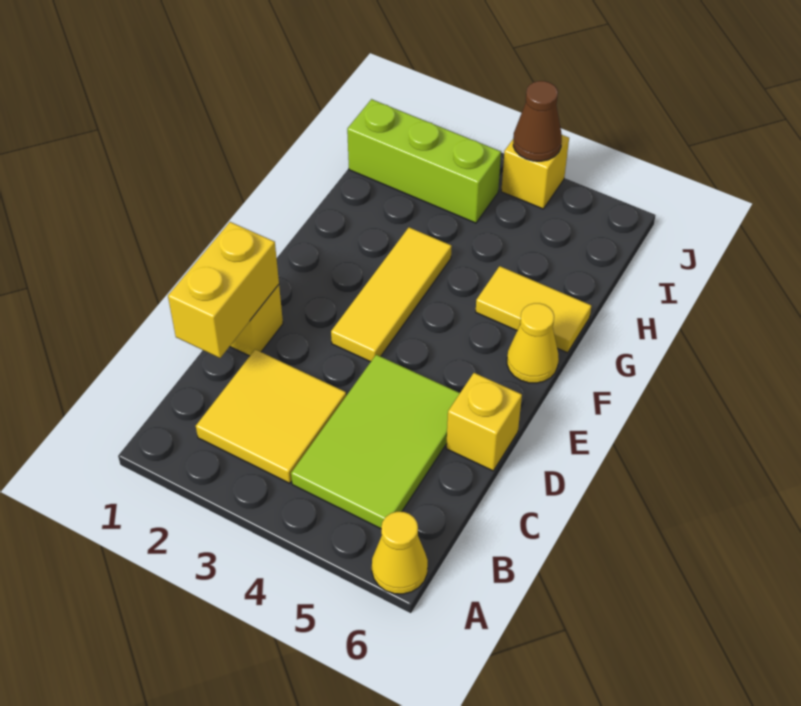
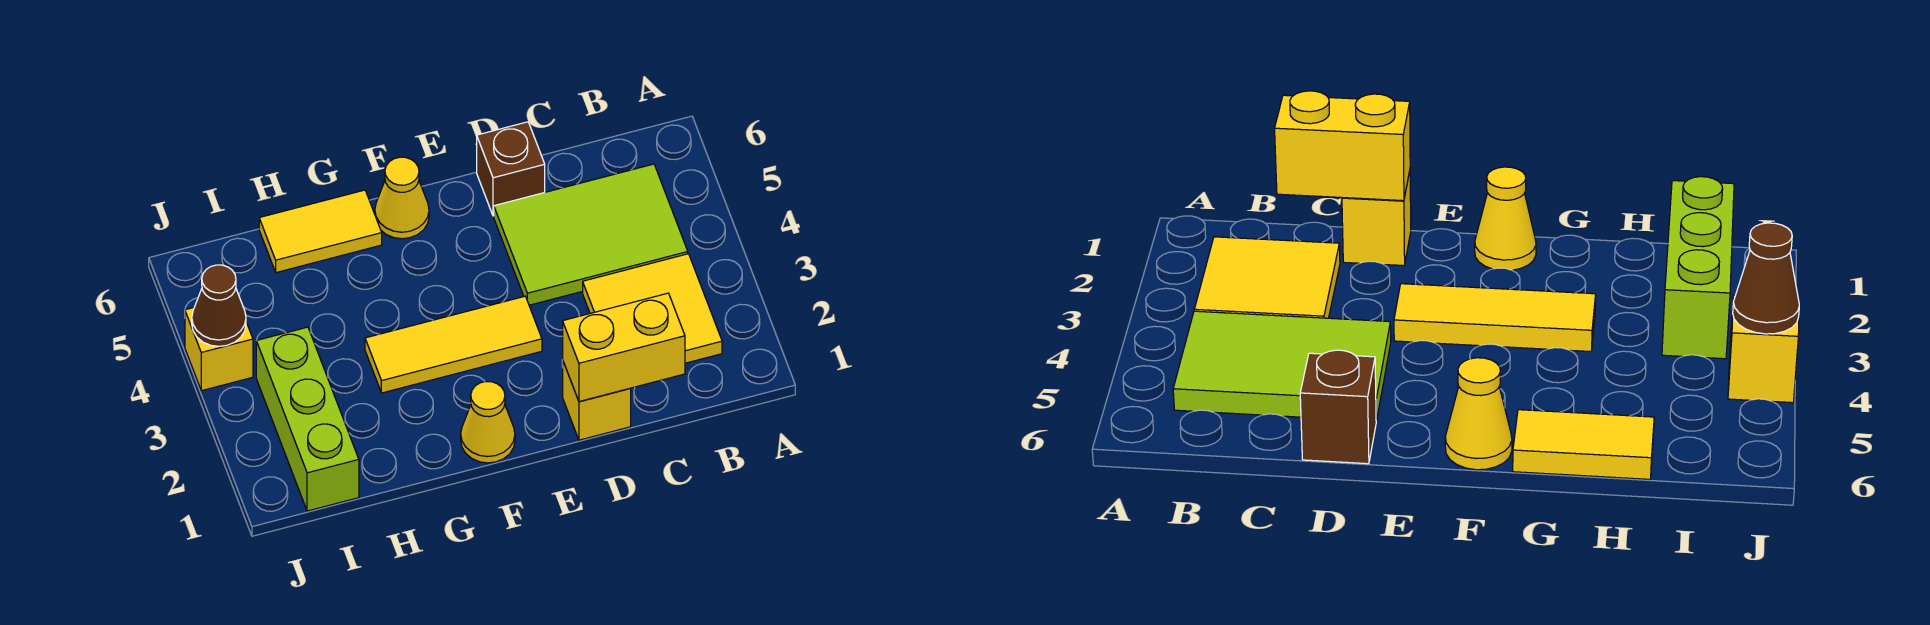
yellow cone A6 level 1 -> yellow cone F1 level 1
yellow brick D6 level 1 -> brown brick D6 level 1
yellow tile G5:G6 level 1 -> yellow tile G6:H6 level 1

